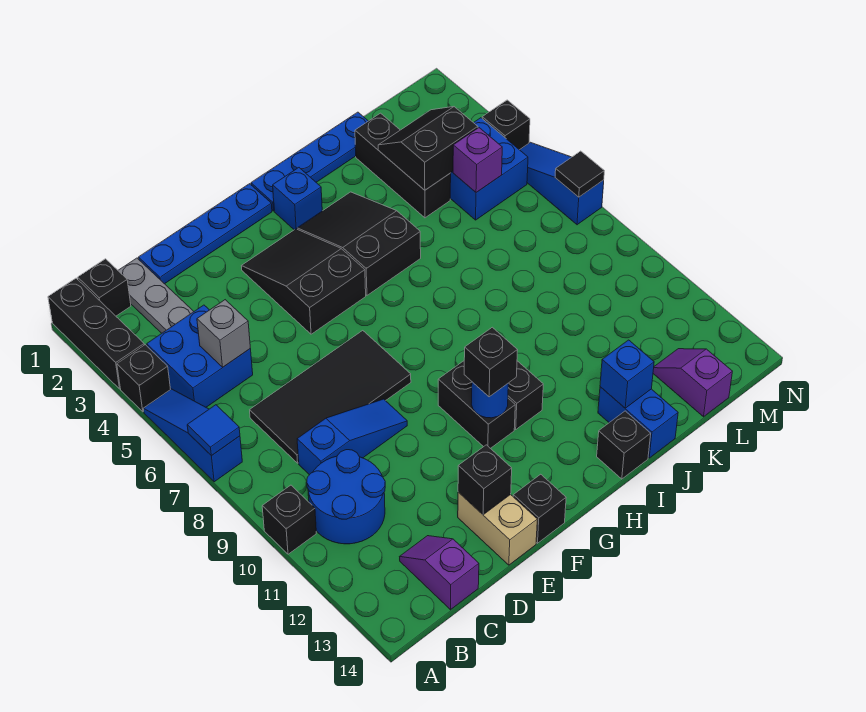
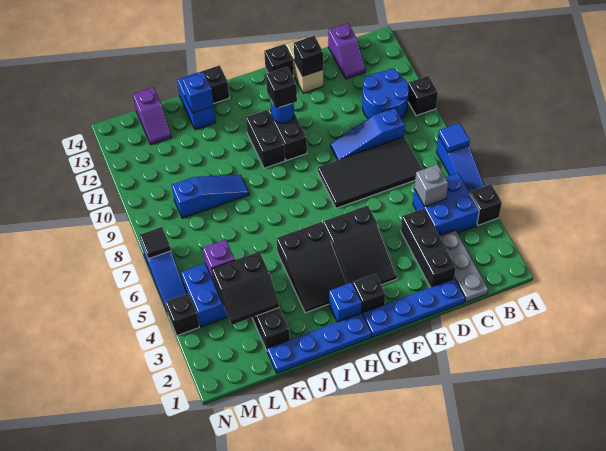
black brick A1:A3 level 1 -> black brick D2:D4 level 1
black brick B1 level 1 -> black brick G2 level 1
none -> blue slope J9:L9 level 1 top L

